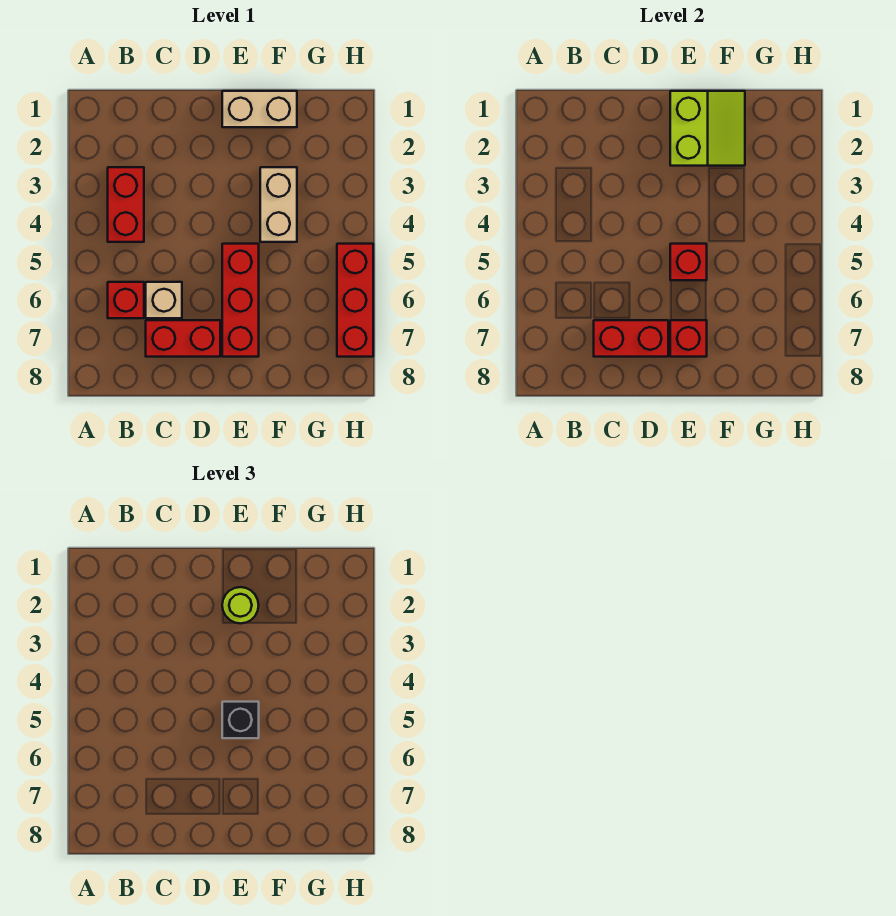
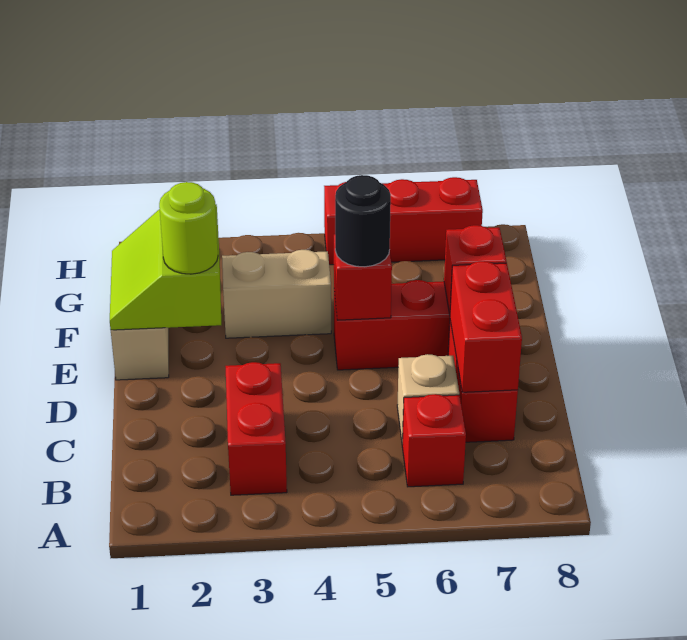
red brick B3:B4 level 1 -> red brick B3:C3 level 1
lime slope E1:F2 level 2 top E -> lime slope E1:F2 level 2 top 2
black brick E5 level 3 -> black round brick E5 level 3

